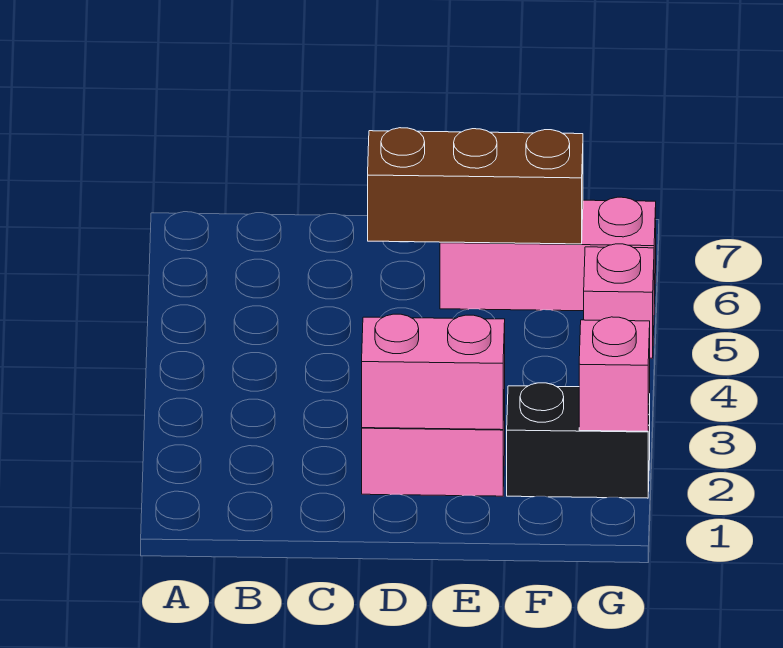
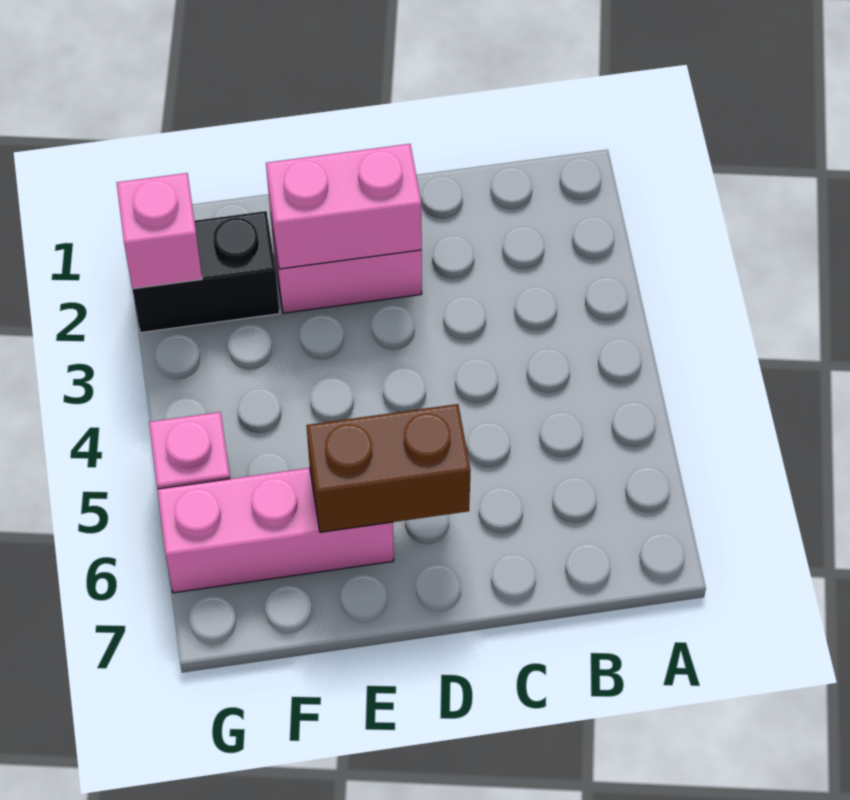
brown brick D6:F6 level 2 -> brown brick D6:E6 level 2

